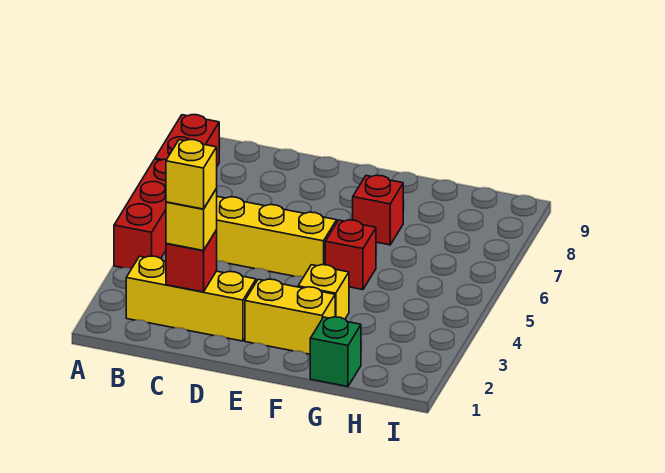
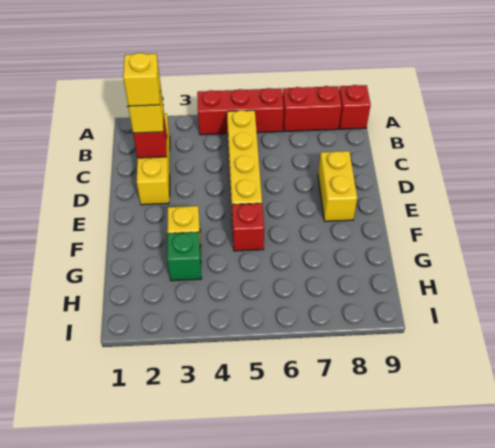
yellow brick E2:F2 level 1 -> yellow brick D8:E8 level 1
red brick F7 level 1 -> red brick A9 level 1
green brick G1 level 1 -> green brick G3 level 1

